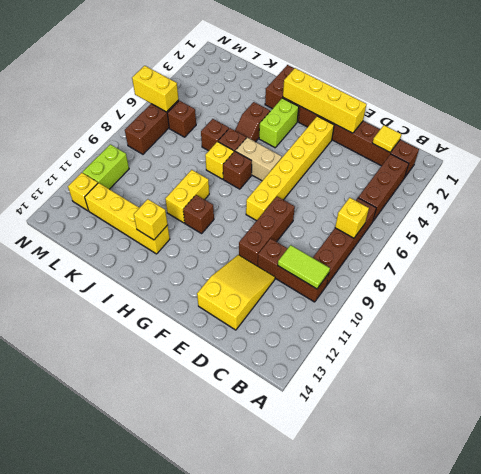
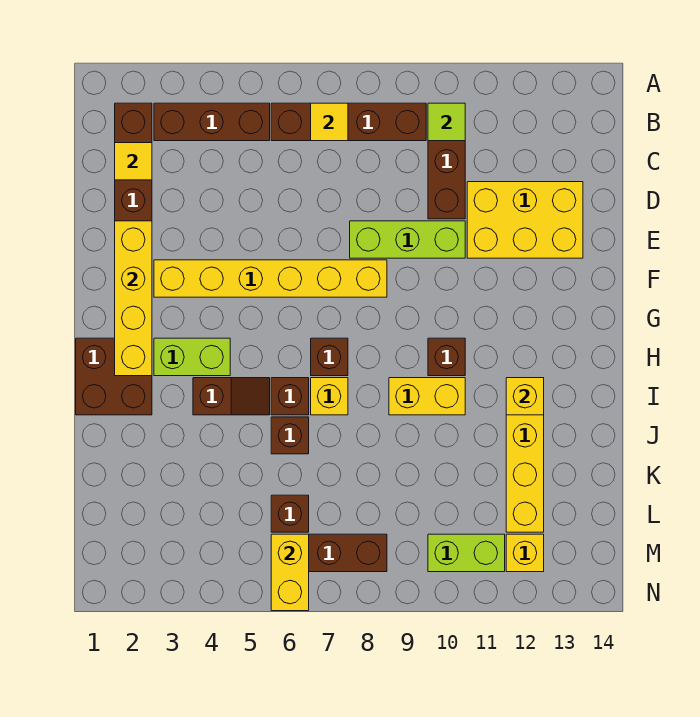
yellow brick B7 level 2 -> yellow tile B7 level 2
lime tile B10:C10 level 2 -> lime tile B10 level 2
yellow slope D11:E13 level 1 top 13 -> yellow brick D11:E13 level 1
brown brick E8:E10 level 1 -> lime brick E8:E10 level 1
tan brick G6:H6 level 1 -> none

